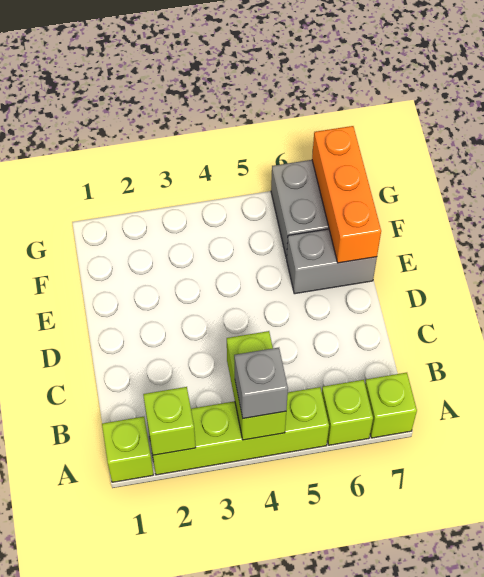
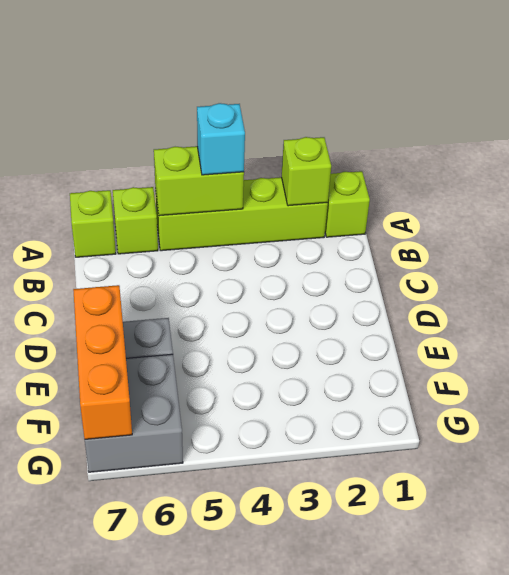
lime brick A4:B4 level 2 -> lime brick A4:A5 level 2
grey brick A4 level 3 -> cyan brick A4 level 3

